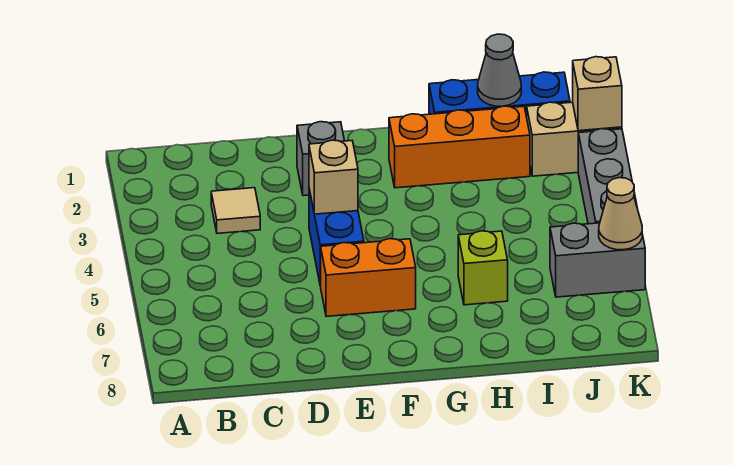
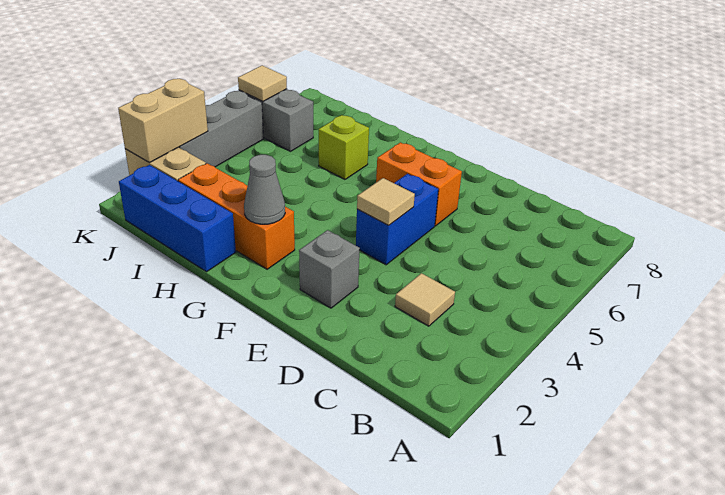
tan brick E4 level 2 -> tan tile E4 level 2
grey cone I1 level 2 -> grey cone G2 level 2
tan brick K2 level 2 -> tan brick K2:K3 level 2
tan cone K6 level 2 -> tan tile K6 level 2

